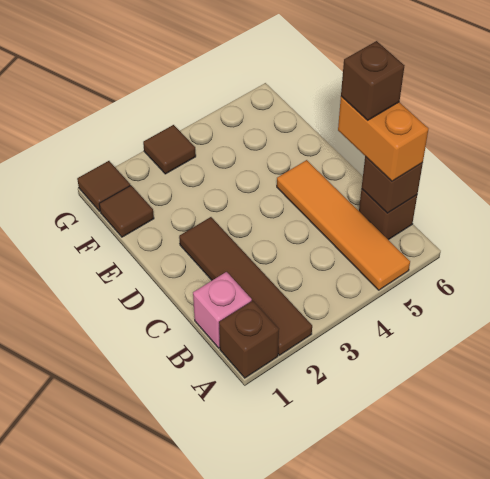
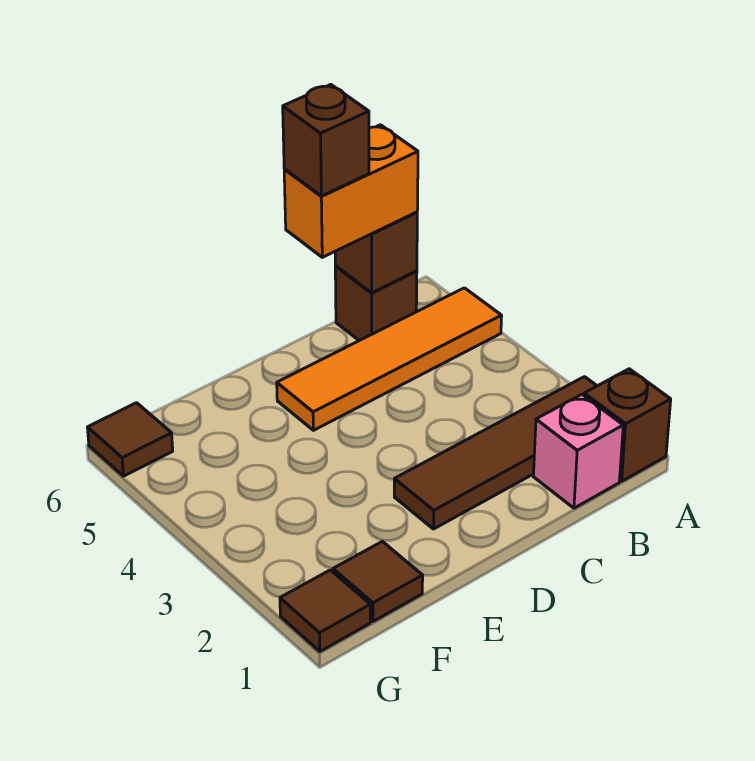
brown tile G3 level 1 -> brown tile G6 level 1

